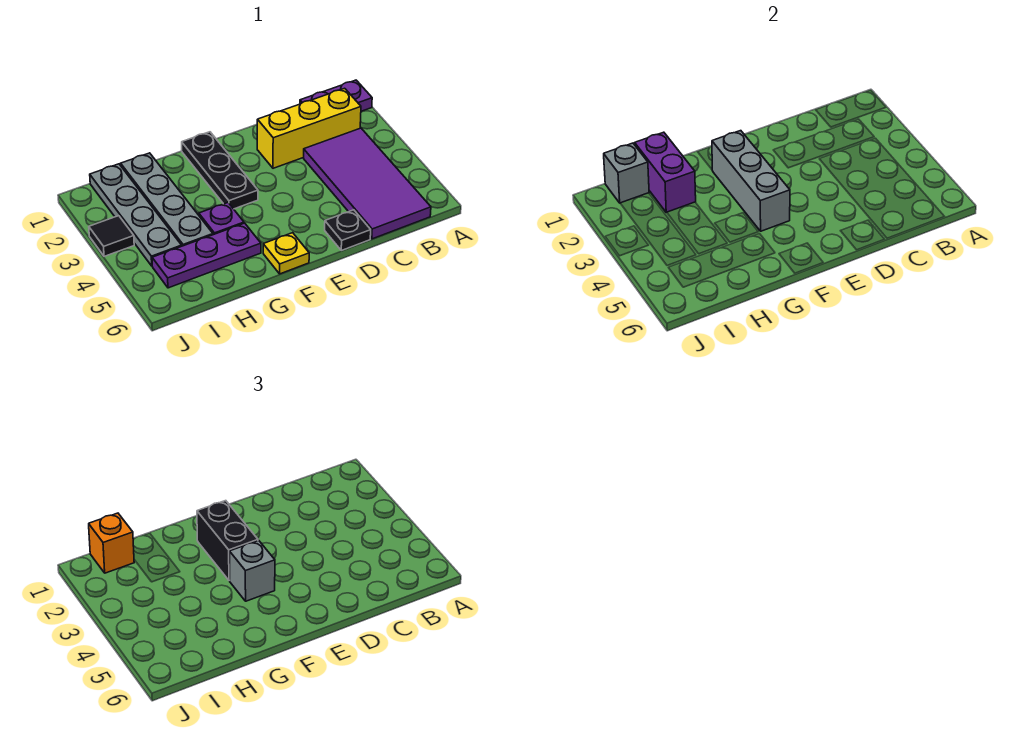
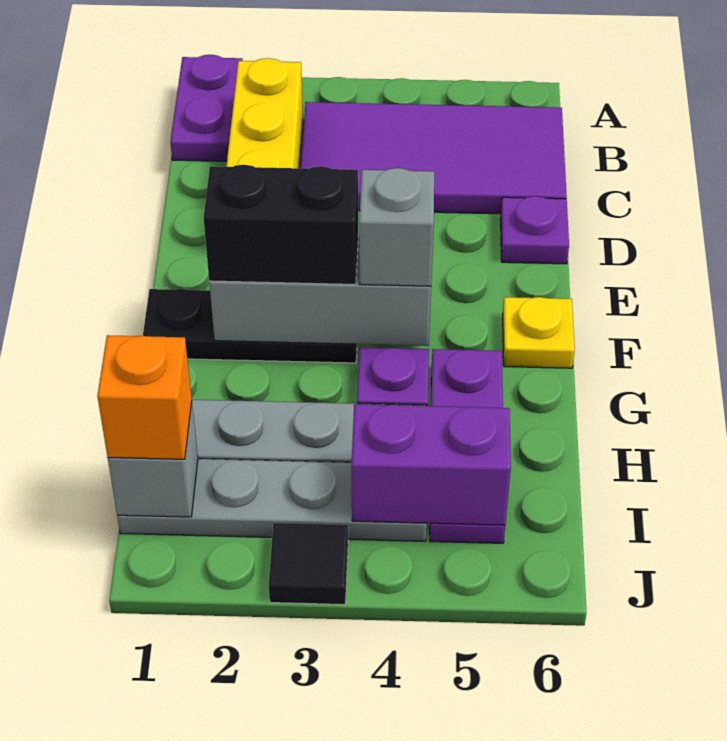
black plate D6 level 1 -> purple plate D6 level 1
purple brick H1:H2 level 2 -> purple brick I4:I5 level 2

